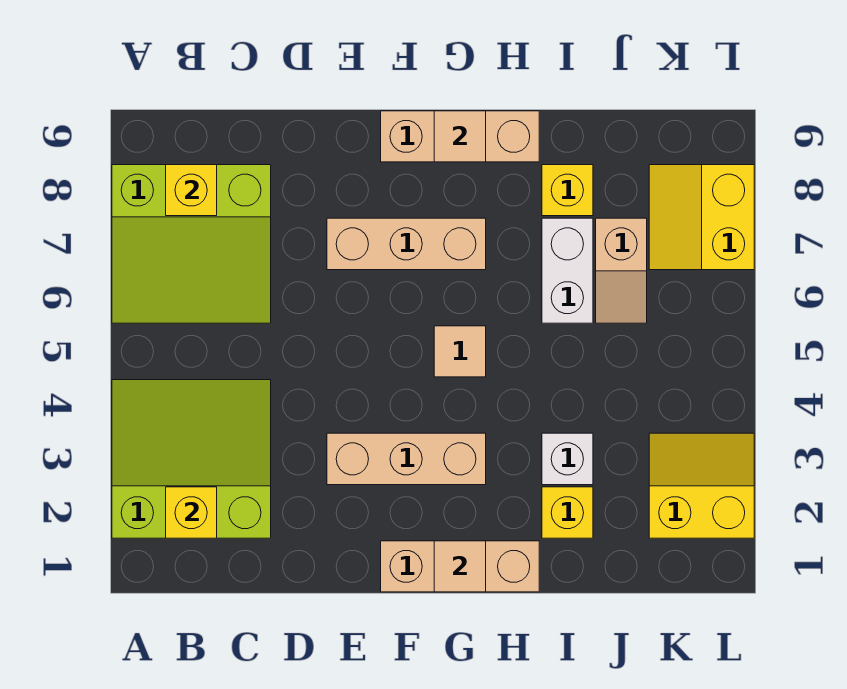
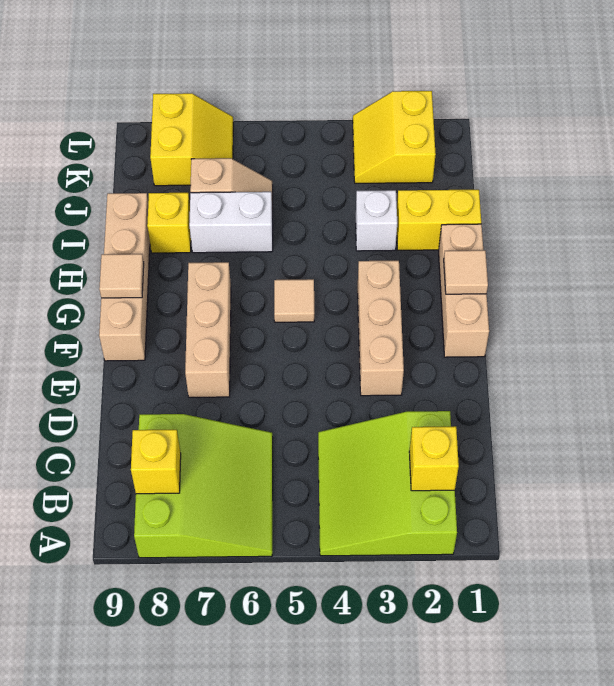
tan brick F9:H9 level 1 -> tan brick F9:I9 level 1
yellow brick I2 level 1 -> yellow brick I1:I2 level 1
yellow slope K7:L8 level 1 top L -> yellow slope K7:L8 level 1 top 8

